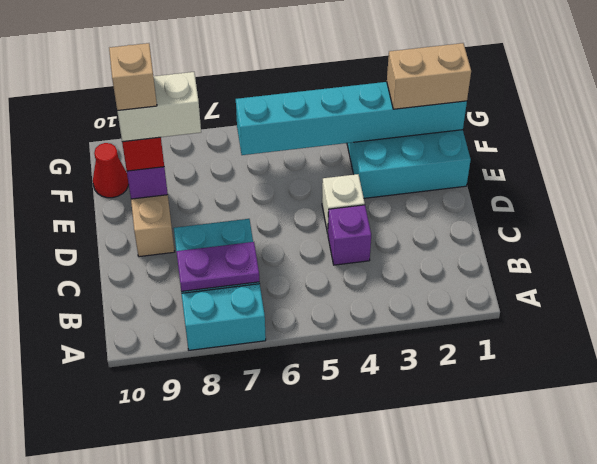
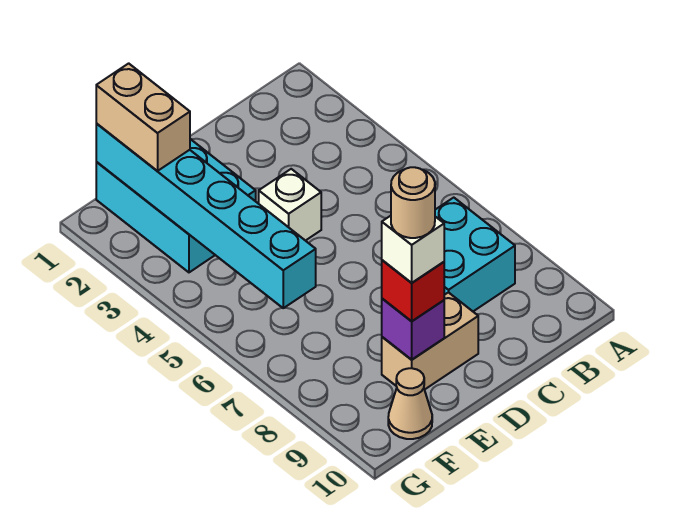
cyan brick A7:A8 level 1 -> none
purple plate B7:B8 level 2 -> none
purple brick C4 level 1 -> none
white brick E8:E9 level 4 -> white brick E9 level 4
tan brick E9 level 5 -> tan round brick E9 level 5
red cone F10 level 1 -> tan cone F10 level 1

